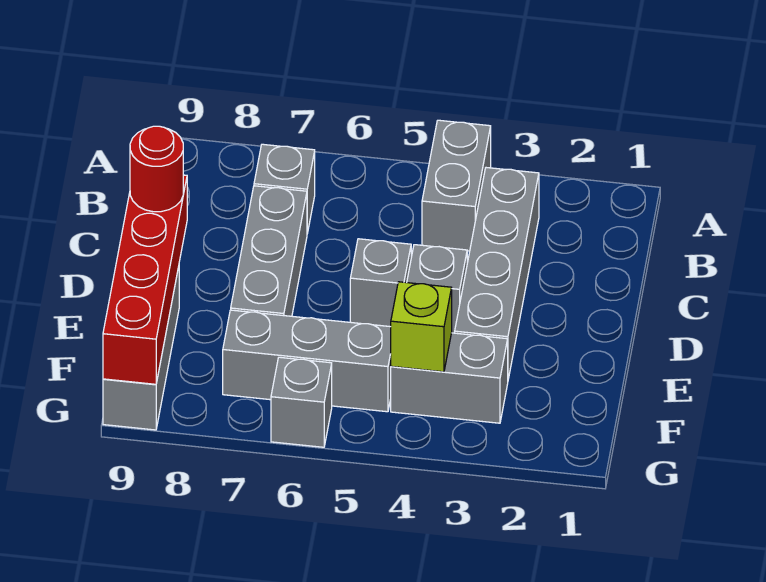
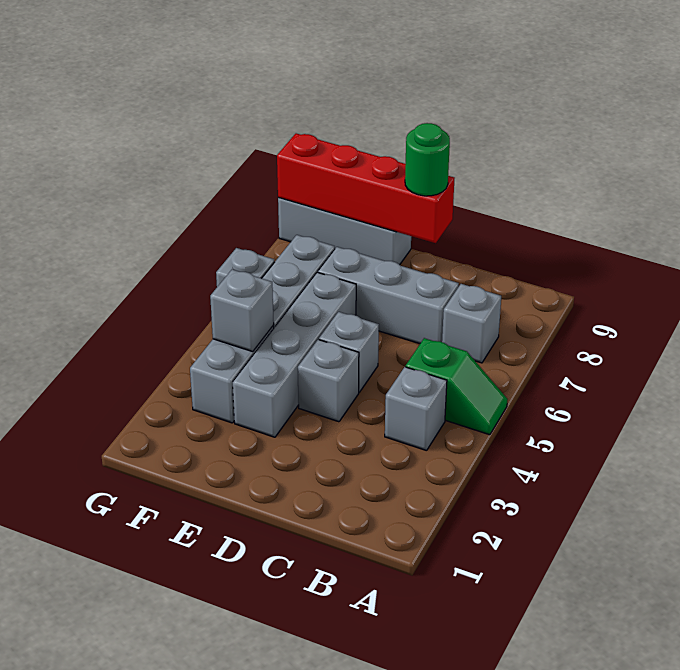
grey brick A4:B4 level 1 -> grey brick B4 level 1
none -> green slope A5:B5 level 1 top B
grey brick B3:E3 level 1 -> grey brick E3:E6 level 1
red round brick D9 level 3 -> green round brick D9 level 3
lime brick F4 level 2 -> grey brick F4 level 2

